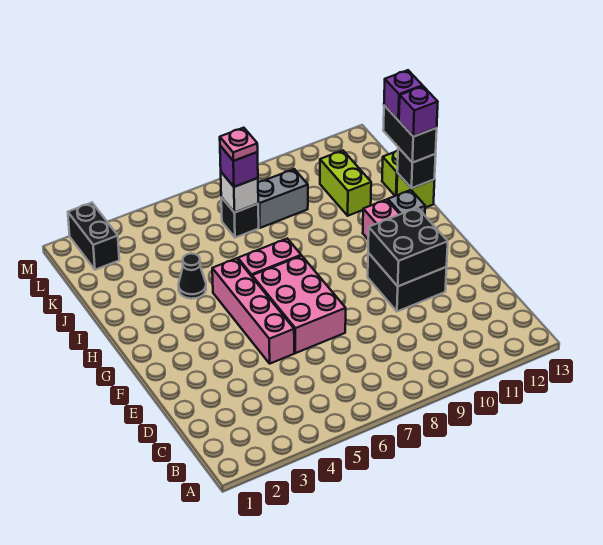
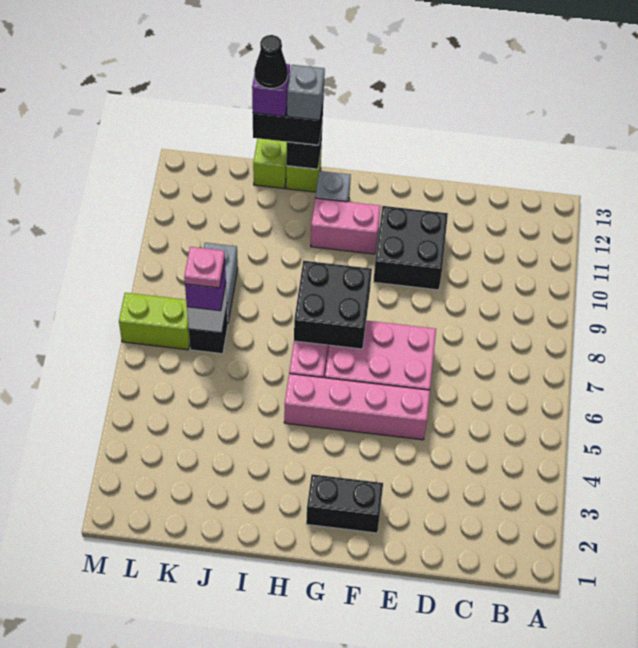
black brick E10:F11 level 2 -> black brick G7:H8 level 2
black cone I4 level 1 -> black cone J13 level 5
purple brick I13 level 4 -> grey brick I13 level 4
lime brick J11:K11 level 1 -> lime brick L7:M7 level 1
black brick L2:M2 level 1 -> black brick F2:G2 level 1

